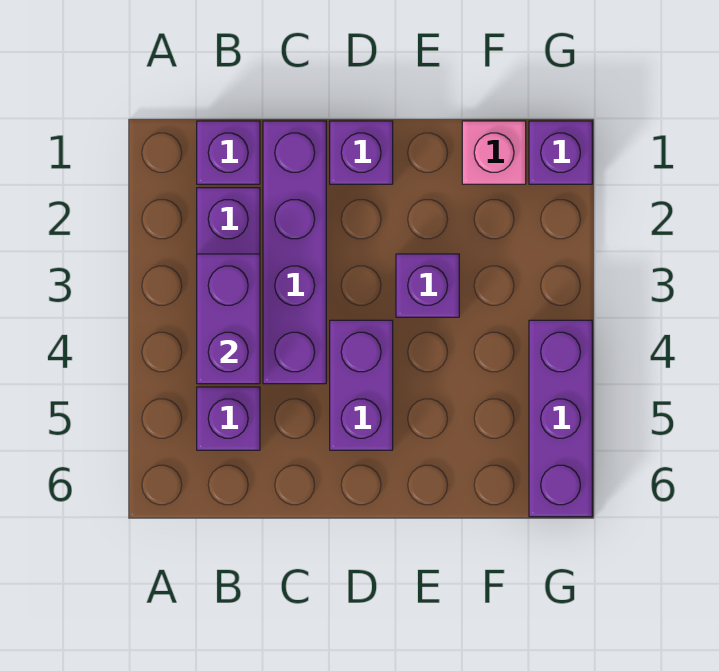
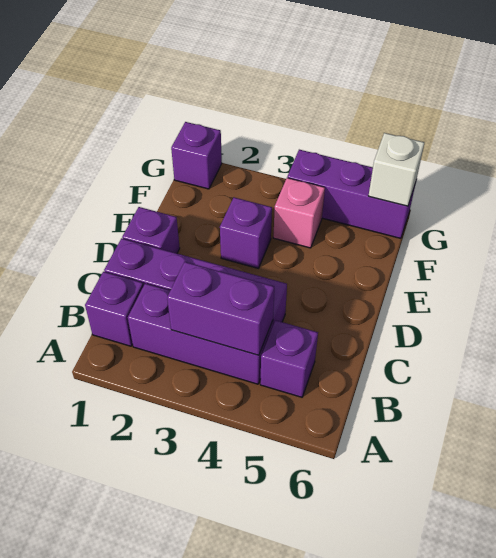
purple brick D4:D5 level 1 -> none
pink brick F1 level 1 -> pink brick F4 level 1
none -> white brick G6 level 2

